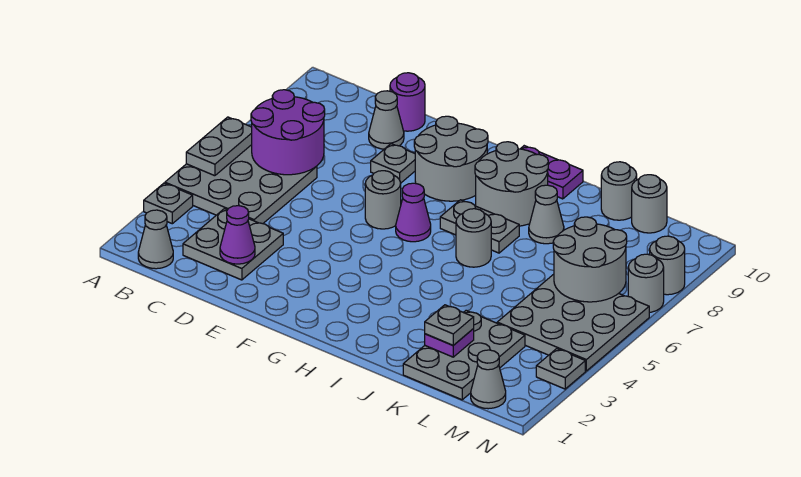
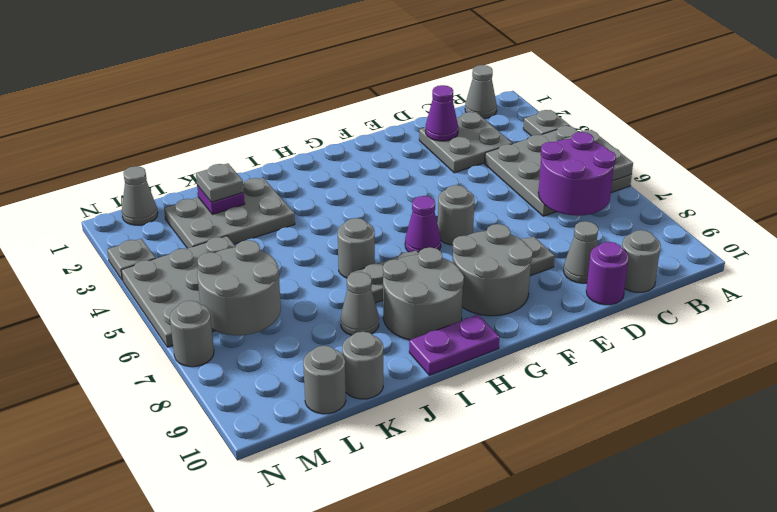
grey plate K1:L3 level 1 -> grey plate J2:L3 level 1
grey round brick N8 level 1 -> grey round brick C10 level 1

